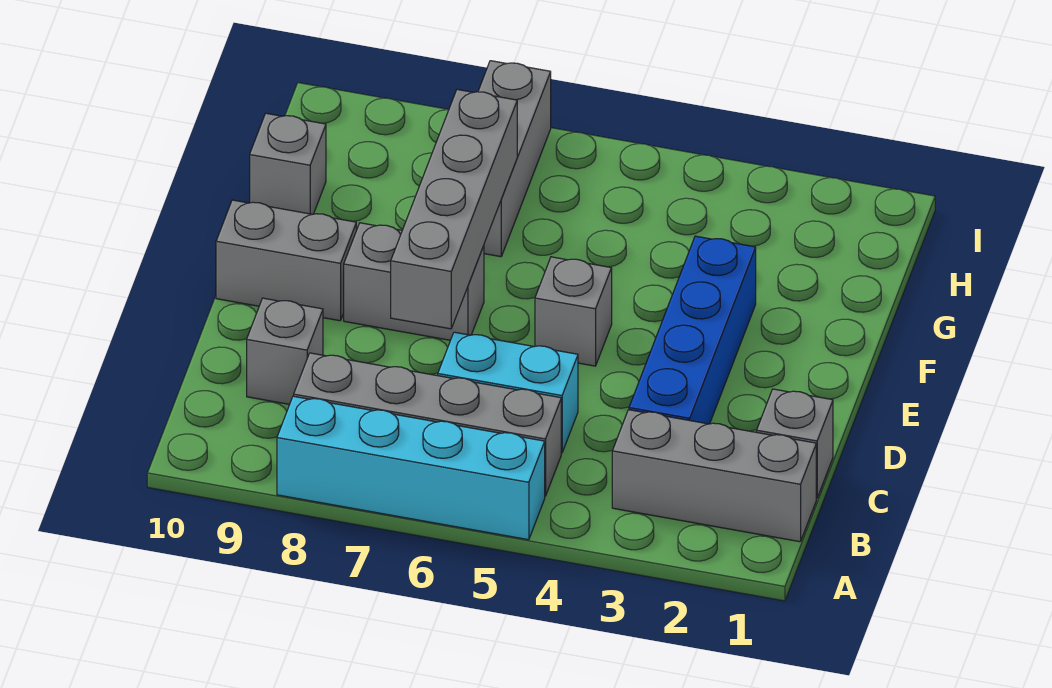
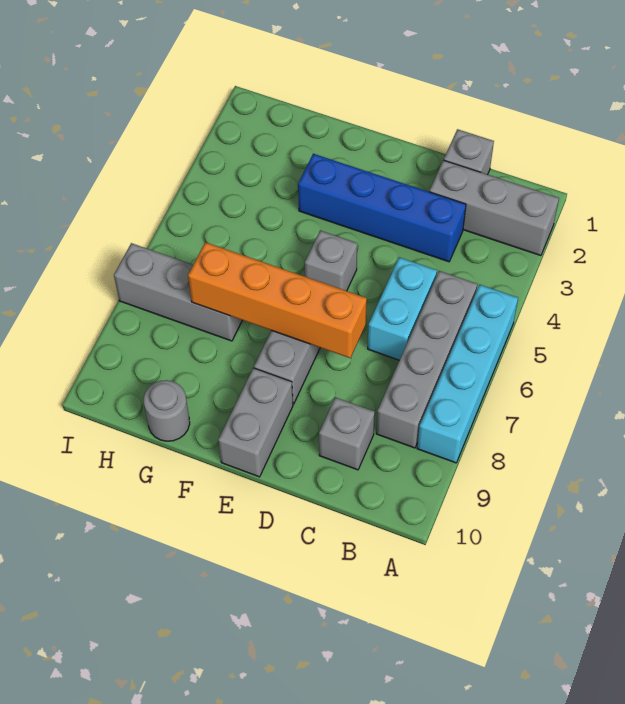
grey brick B1:B3 level 1 -> grey brick A2:C2 level 1
grey brick D7:G7 level 2 -> orange brick D7:G7 level 2
grey brick G10 level 1 -> grey round brick G10 level 1

